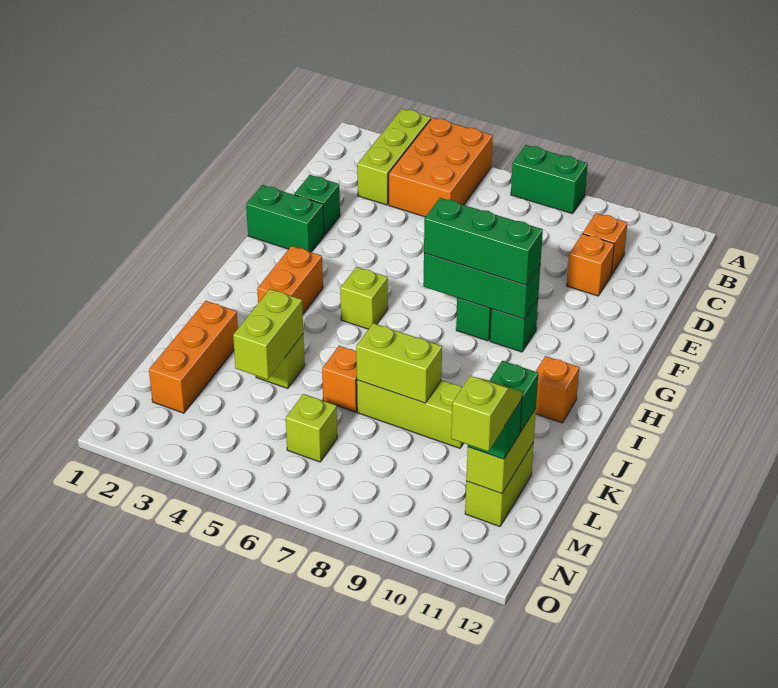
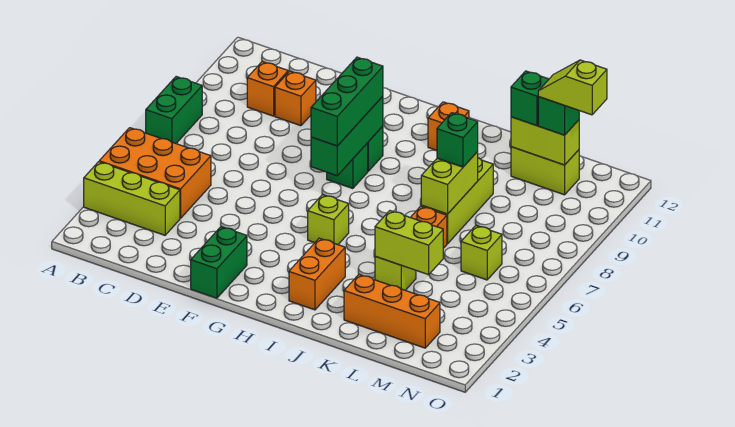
green brick E2 level 1 -> green brick K8 level 3
orange brick H3:I3 level 1 -> orange brick I2:I3 level 1

